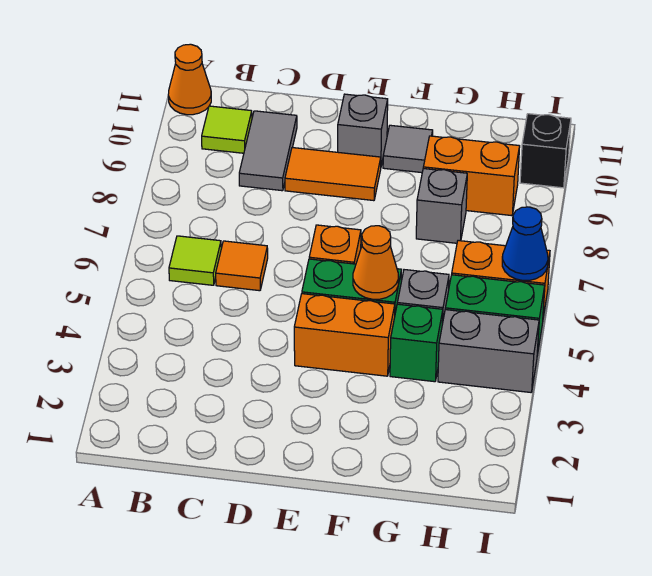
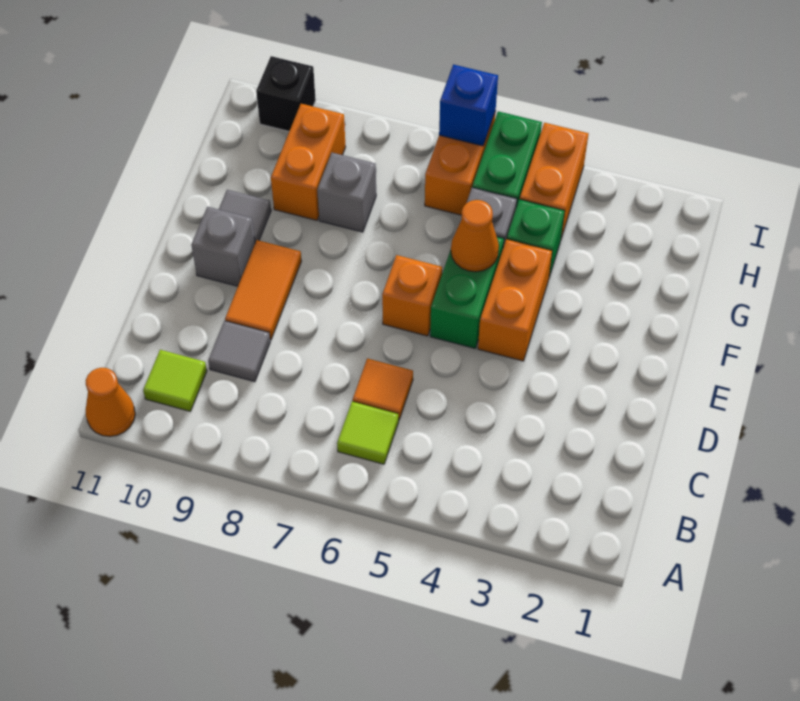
grey tile C9:C10 level 1 -> grey tile C9 level 1
grey brick H4:I4 level 1 -> orange brick H4:I4 level 1
blue cone I6 level 2 -> blue brick I6 level 2

